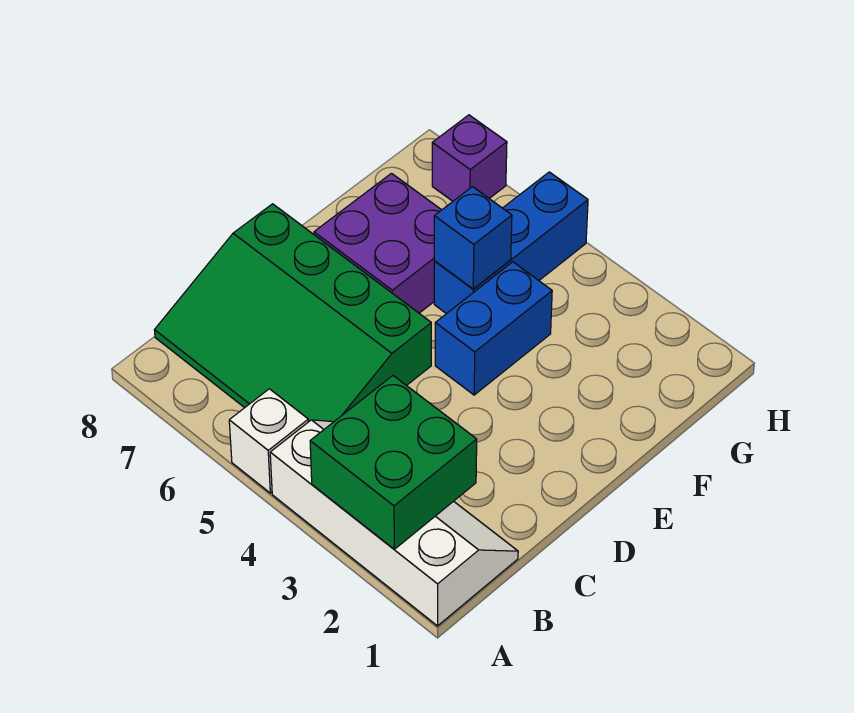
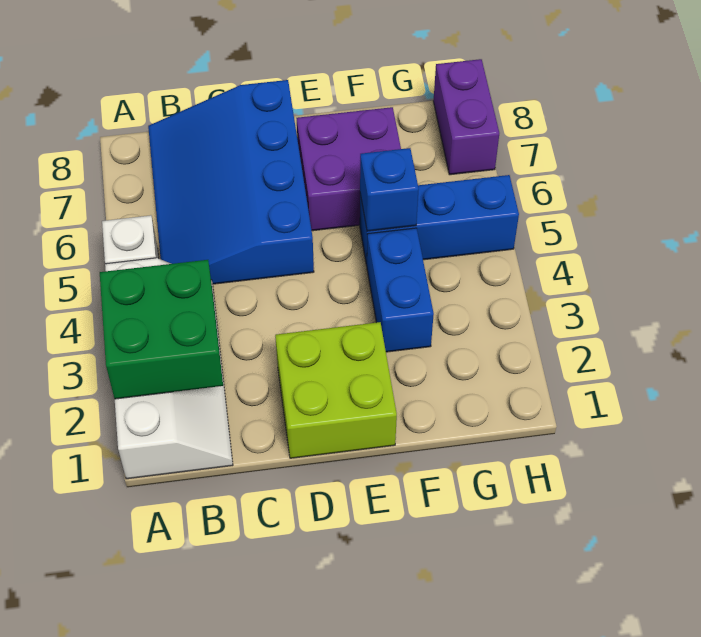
green slope B5:D8 level 1 top D -> blue slope B5:D8 level 1 top D
none -> lime brick D1:E2 level 1
blue brick E4:F4 level 1 -> blue brick F3:F4 level 1
purple brick H7 level 1 -> purple brick H7:H8 level 1

